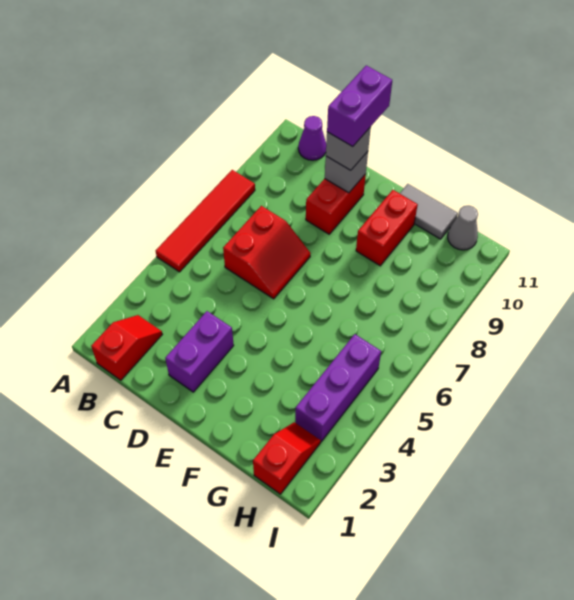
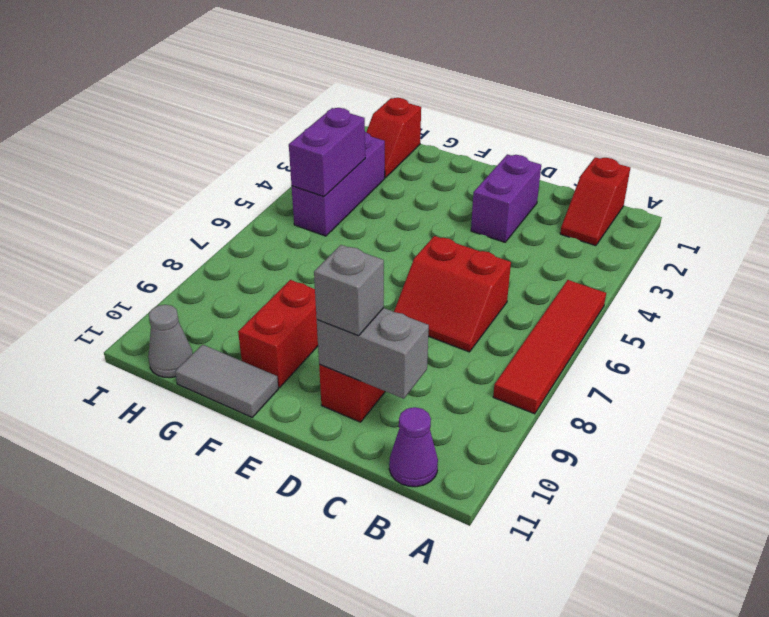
red slope C6:D7 level 1 top C -> red slope C6:D7 level 1 top 6
grey brick D10 level 2 -> grey brick C10:D10 level 2
purple brick D10:D11 level 4 -> purple brick H4:H5 level 2

